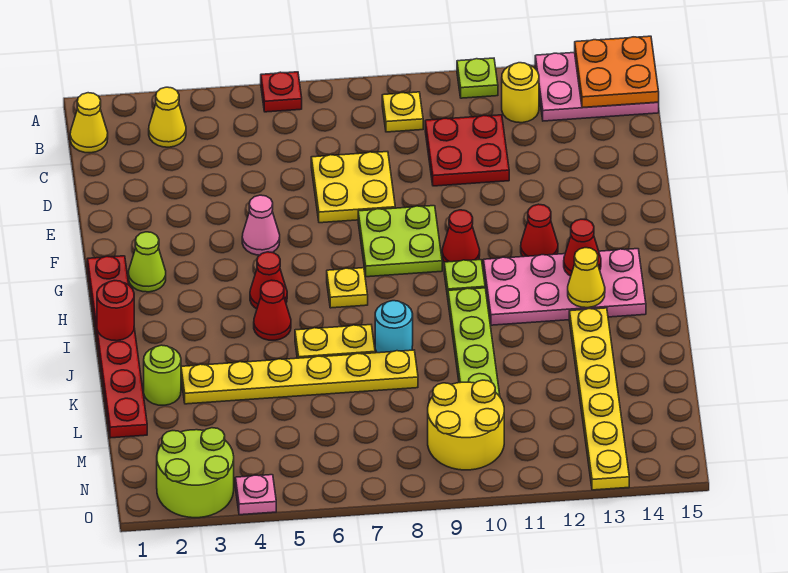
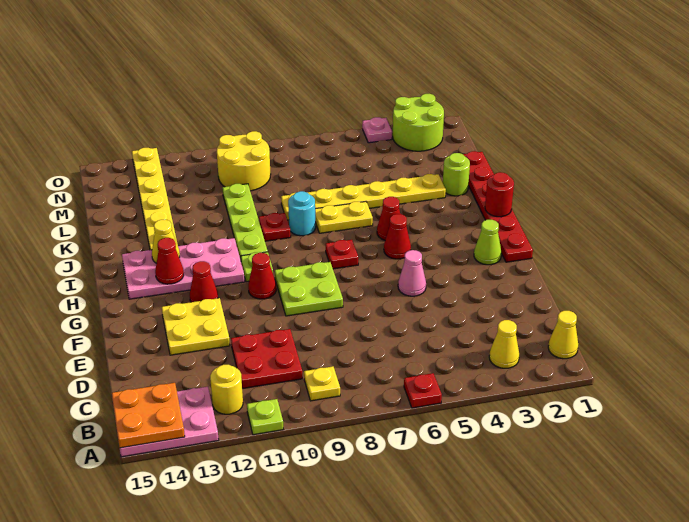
yellow plate D7:E8 level 1 -> yellow plate E12:F13 level 1
yellow plate H7 level 1 -> red plate H7 level 1
none -> red plate J9 level 1

